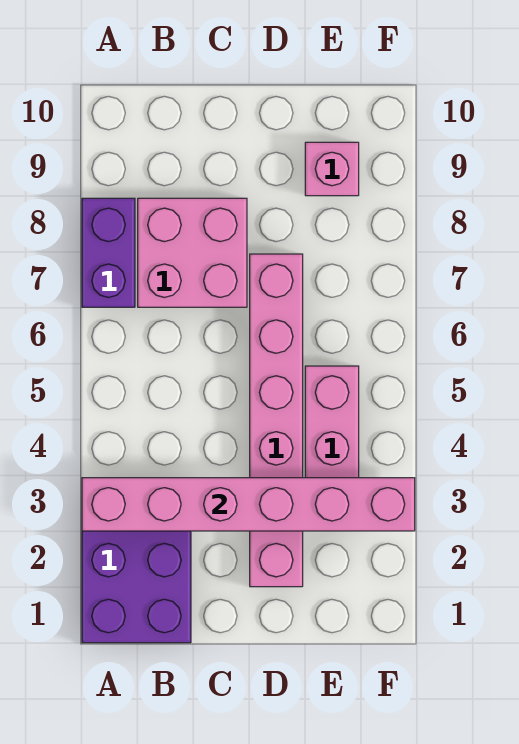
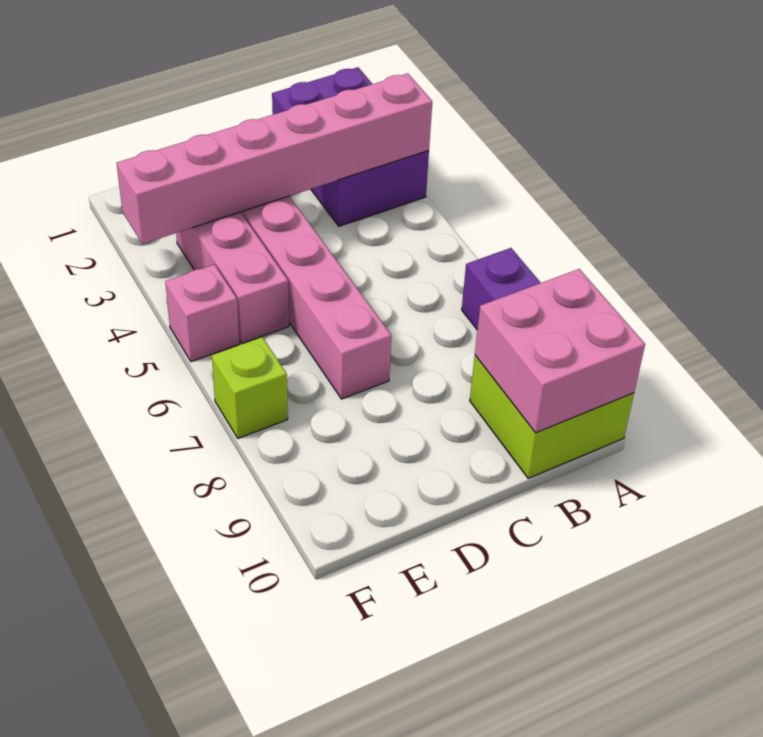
none -> lime brick A9:B10 level 1
pink brick B7:C8 level 1 -> pink brick A9:B10 level 2
pink brick E9 level 1 -> pink brick F5 level 1
none -> lime brick F7 level 1

